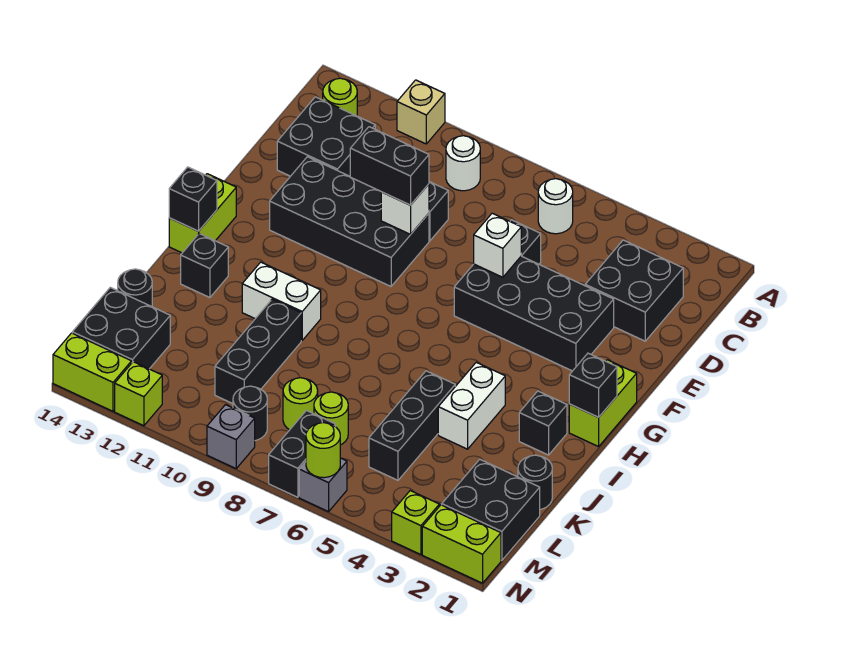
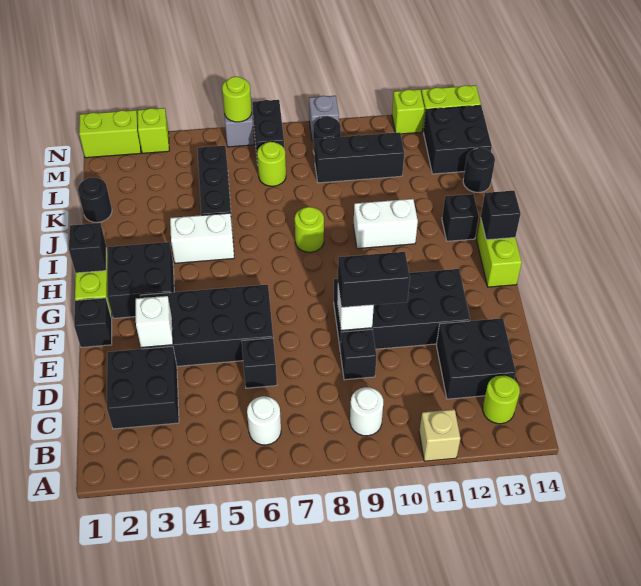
white brick E6 level 2 -> white brick E3 level 2
black brick I2 level 1 -> black brick F1 level 1
white brick I4:J4 level 1 -> white brick I4:I5 level 1
black brick J10:L10 level 1 -> black brick L9:L11 level 1
black brick L1:M2 level 1 -> black brick G2:H3 level 1
lime round brick L8 level 1 -> lime round brick I8 level 1

